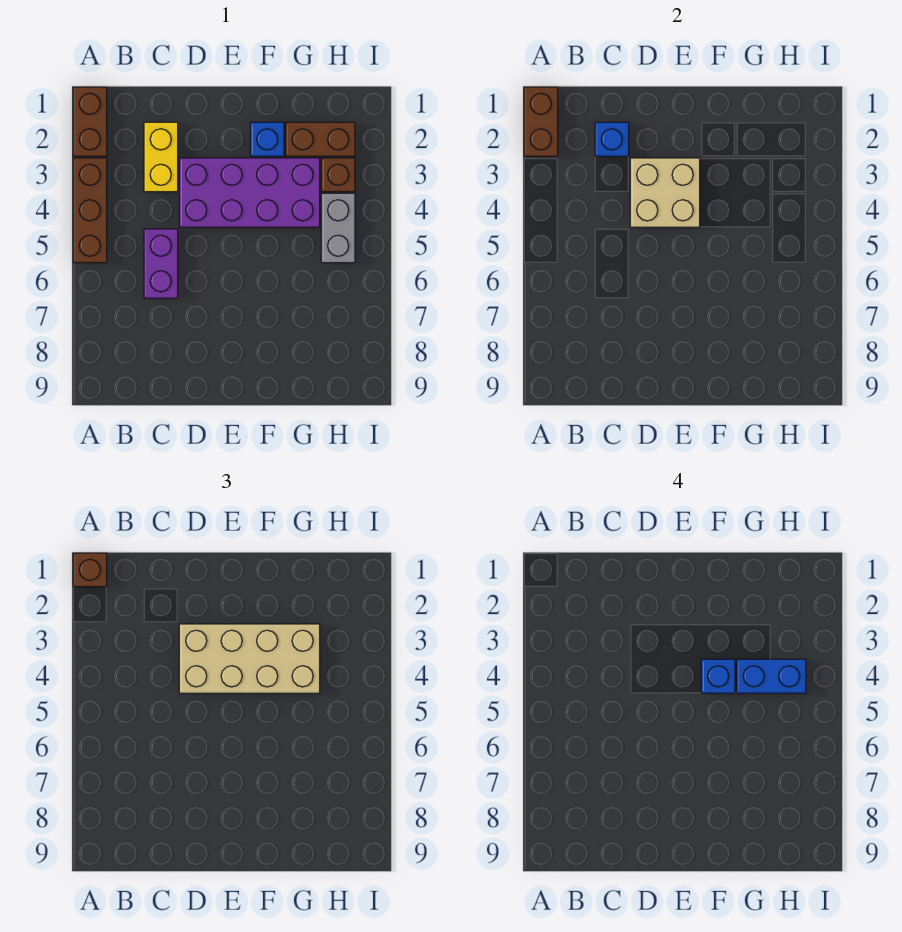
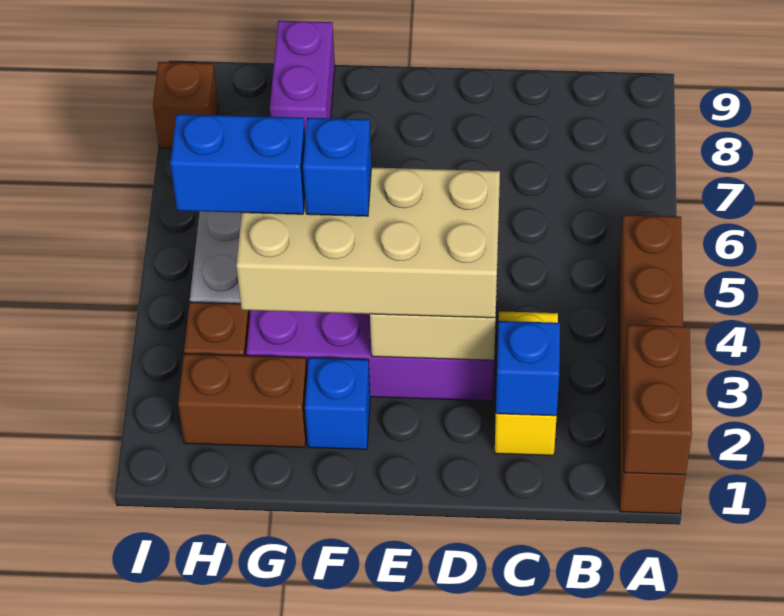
brown brick A1 level 3 -> brown brick I8 level 1
purple brick C5:C6 level 1 -> purple brick G8:G9 level 1

